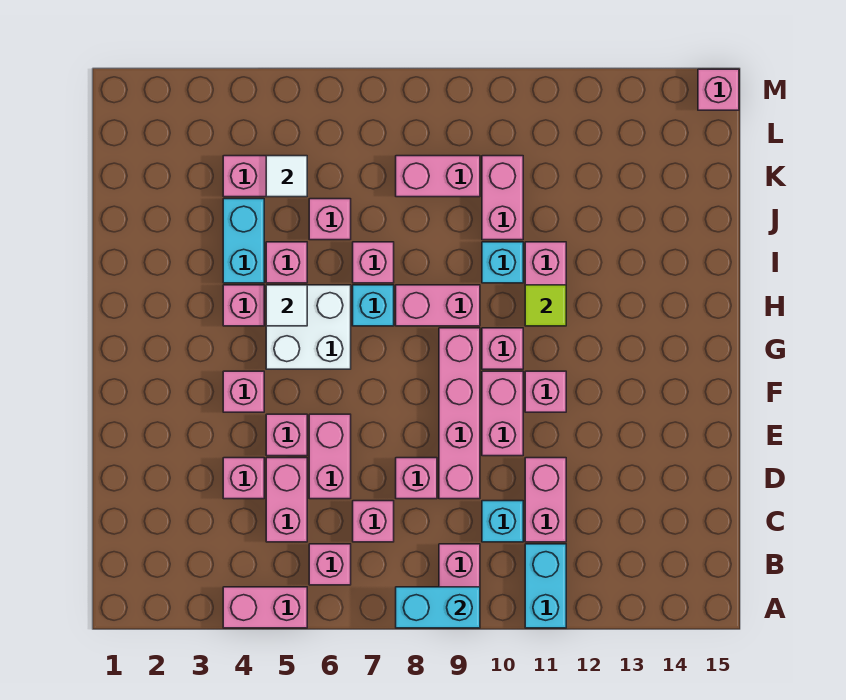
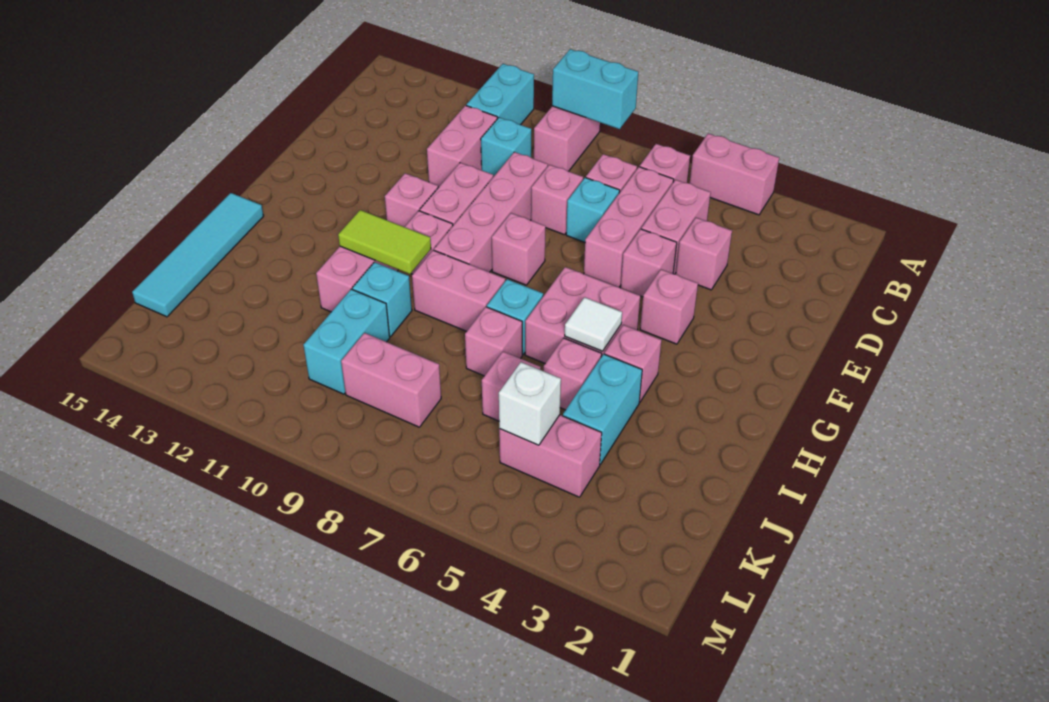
pink brick D6:E6 level 1 -> pink brick C6:E6 level 1
none -> cyan brick D7 level 1
white brick G5:H6 level 1 -> pink brick G5:H6 level 1
lime tile H11 level 2 -> lime tile H10:H11 level 2
none -> cyan tile H15:K15 level 1
pink brick J10:K10 level 1 -> cyan brick J10:K10 level 1
white tile K5 level 2 -> white brick K5 level 2
pink brick M15 level 1 -> pink brick F8 level 1

